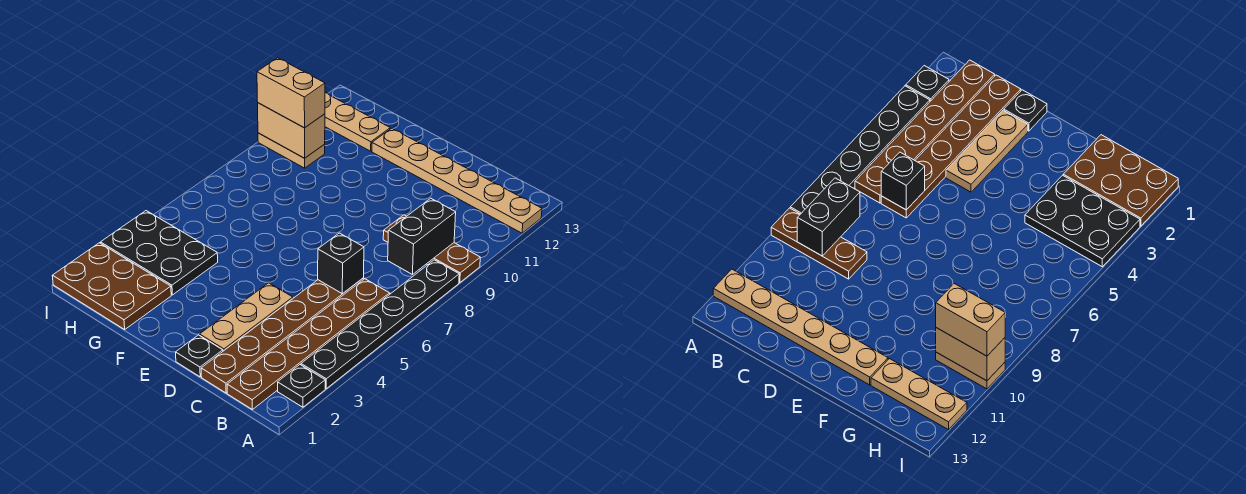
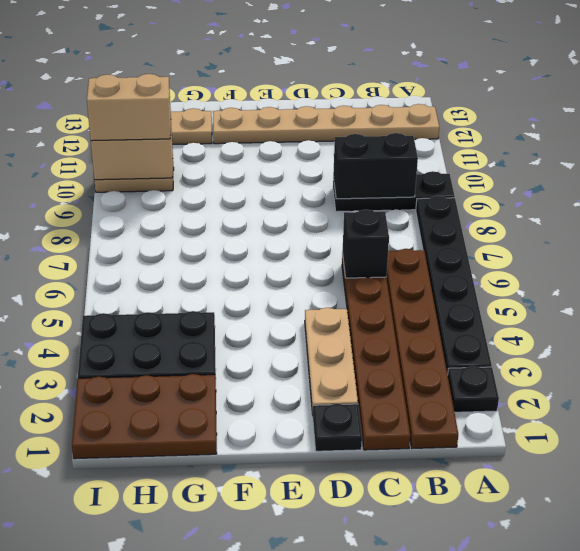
brown plate A9:C9 level 1 -> black plate A9:C9 level 1
black brick B8:B9 level 2 -> black brick B9:C9 level 2

